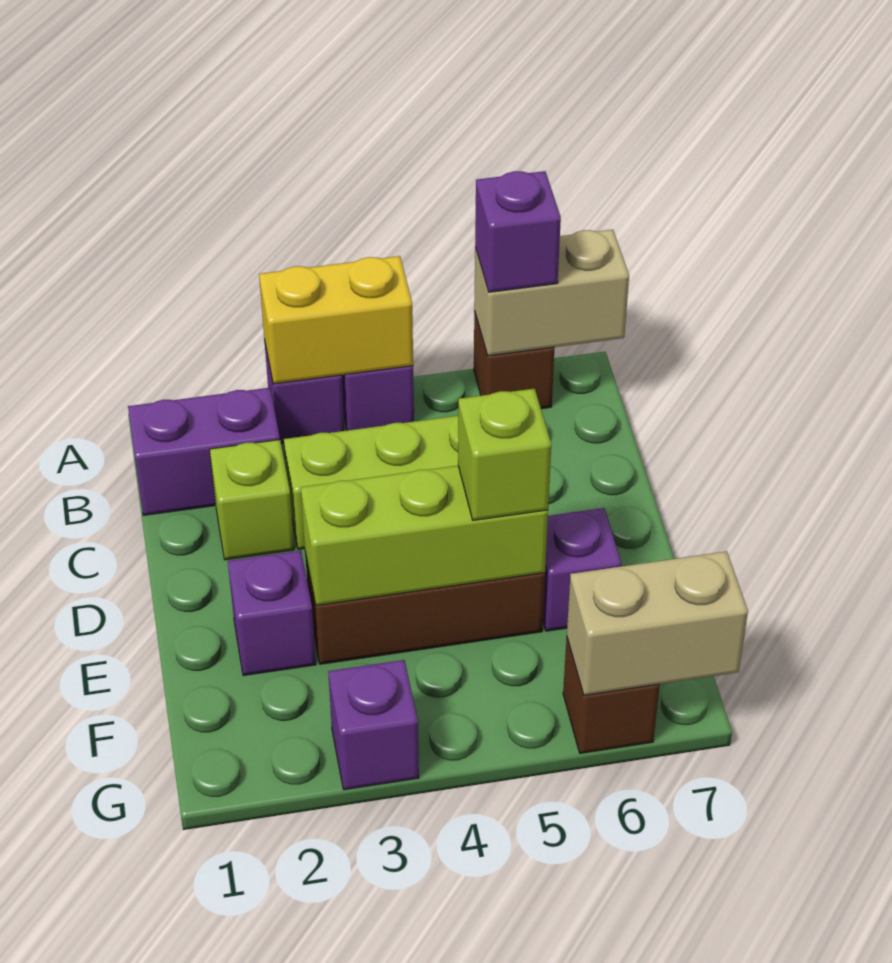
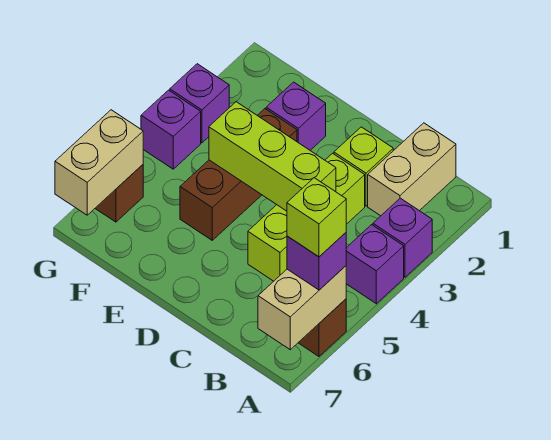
yellow brick A3:A4 level 2 -> none
purple brick B1:B2 level 1 -> tan brick B1:B2 level 1
lime brick E3:E5 level 2 -> lime brick C4:E4 level 2
lime brick E5 level 3 -> lime brick A6 level 4
purple brick E6 level 1 -> purple brick G4 level 1

